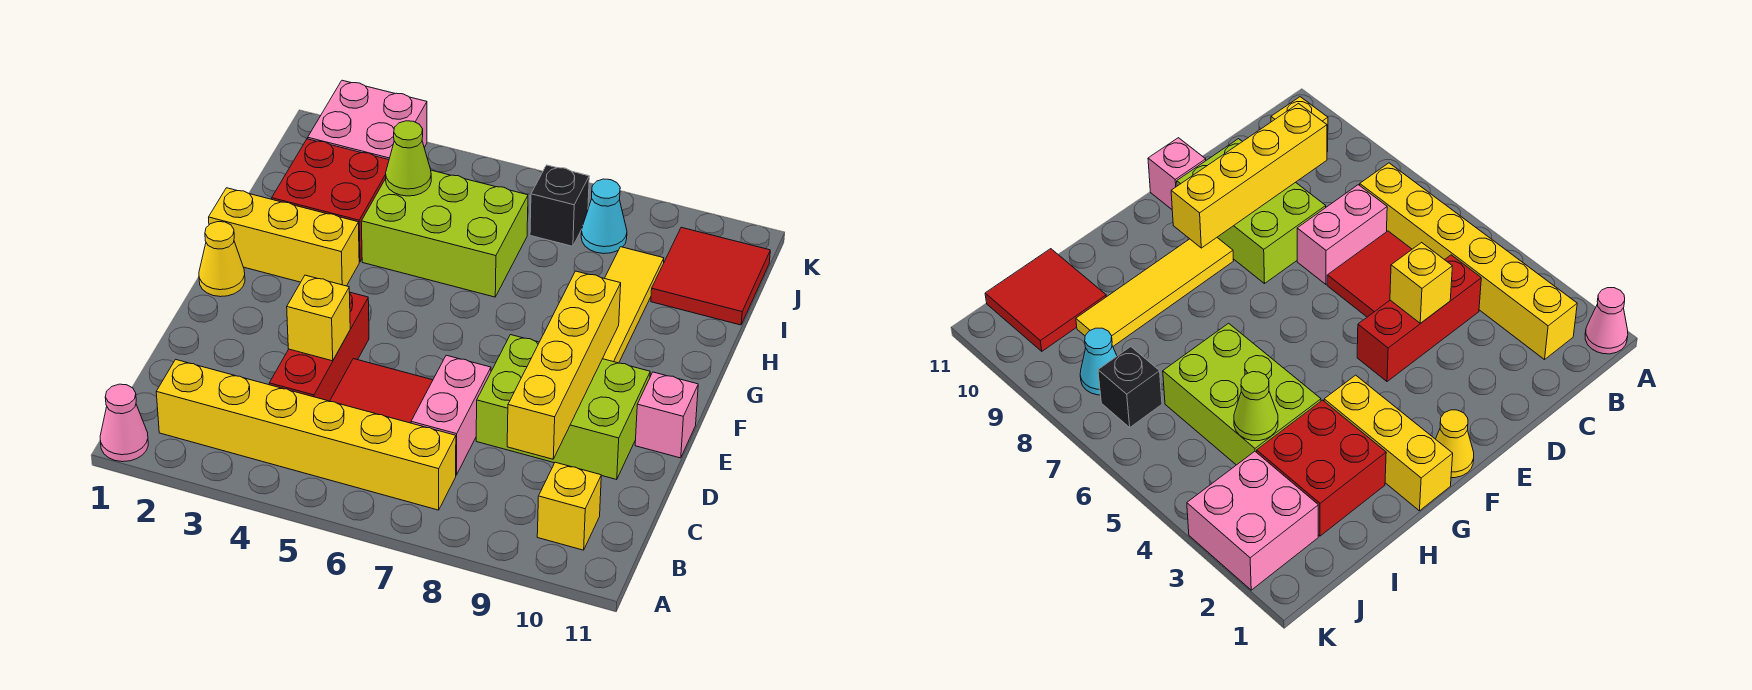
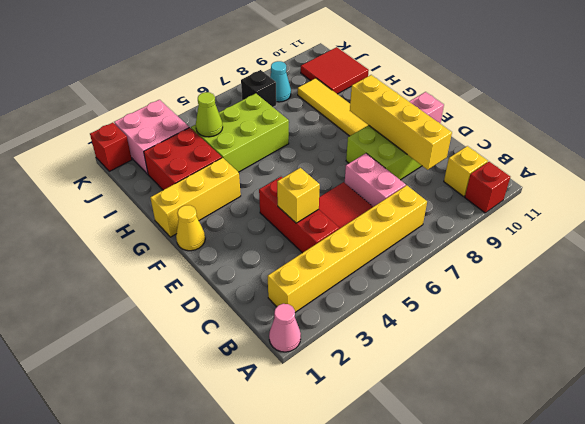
none -> red brick A10 level 1
none -> red brick K1 level 1

